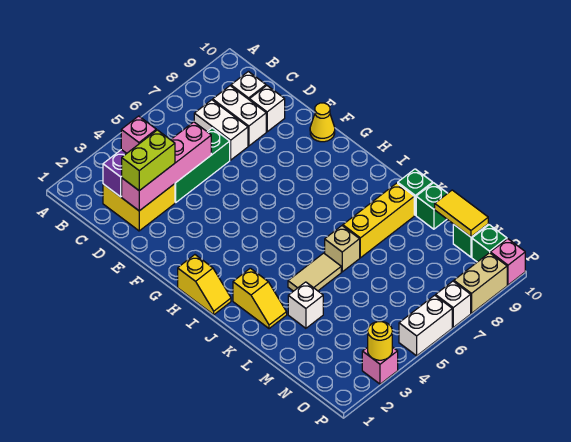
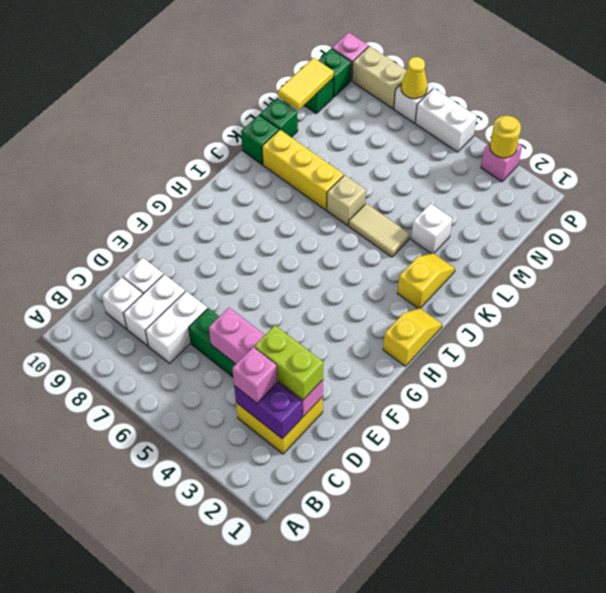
yellow cone F10 level 1 -> yellow cone P7 level 2

